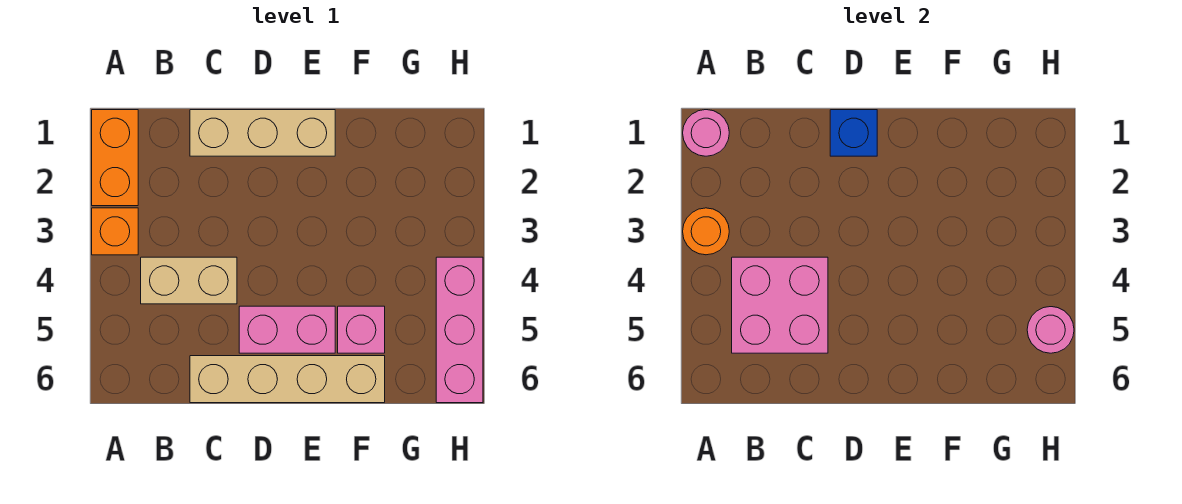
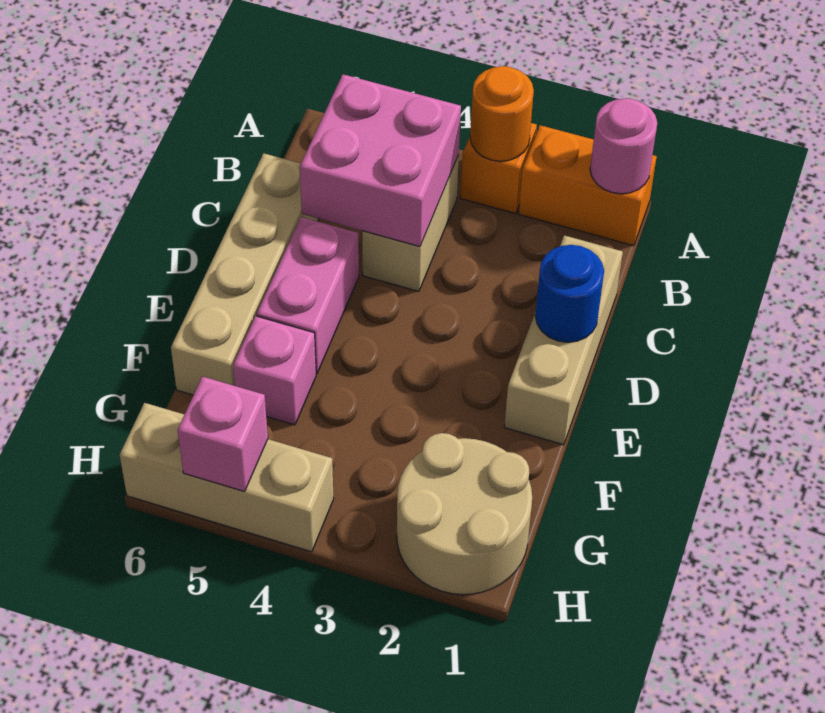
blue brick D1 level 2 -> blue round brick D1 level 2
none -> tan round brick G1:H2 level 1
pink brick H4:H6 level 1 -> tan brick H4:H6 level 1
pink round brick H5 level 2 -> pink brick H5 level 2

